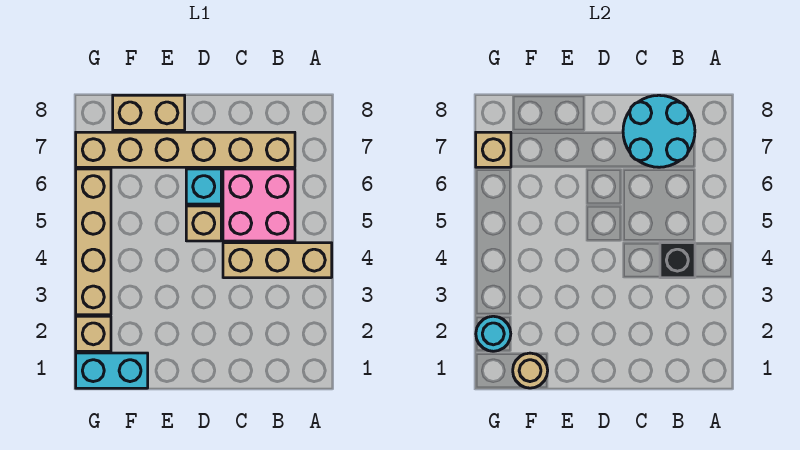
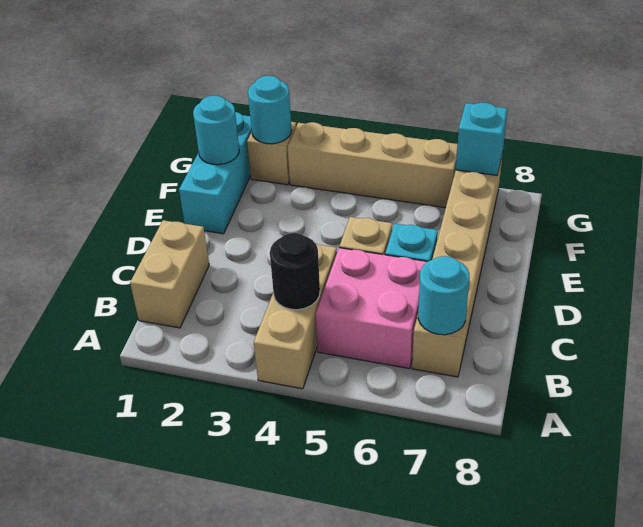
black brick B4 level 2 -> black round brick B4 level 2
cyan round brick B7:C8 level 2 -> cyan round brick B7 level 2
tan brick E8:F8 level 1 -> tan brick B1:C1 level 1
cyan brick F1:G1 level 1 -> cyan brick E1:G1 level 1
tan round brick F1 level 2 -> cyan round brick F1 level 2
tan brick G7 level 2 -> cyan brick G7 level 2

